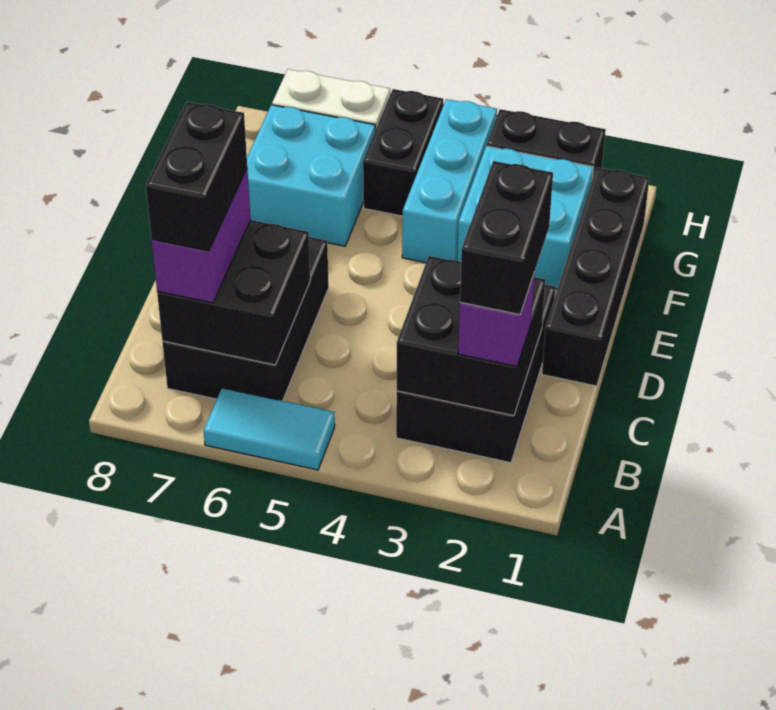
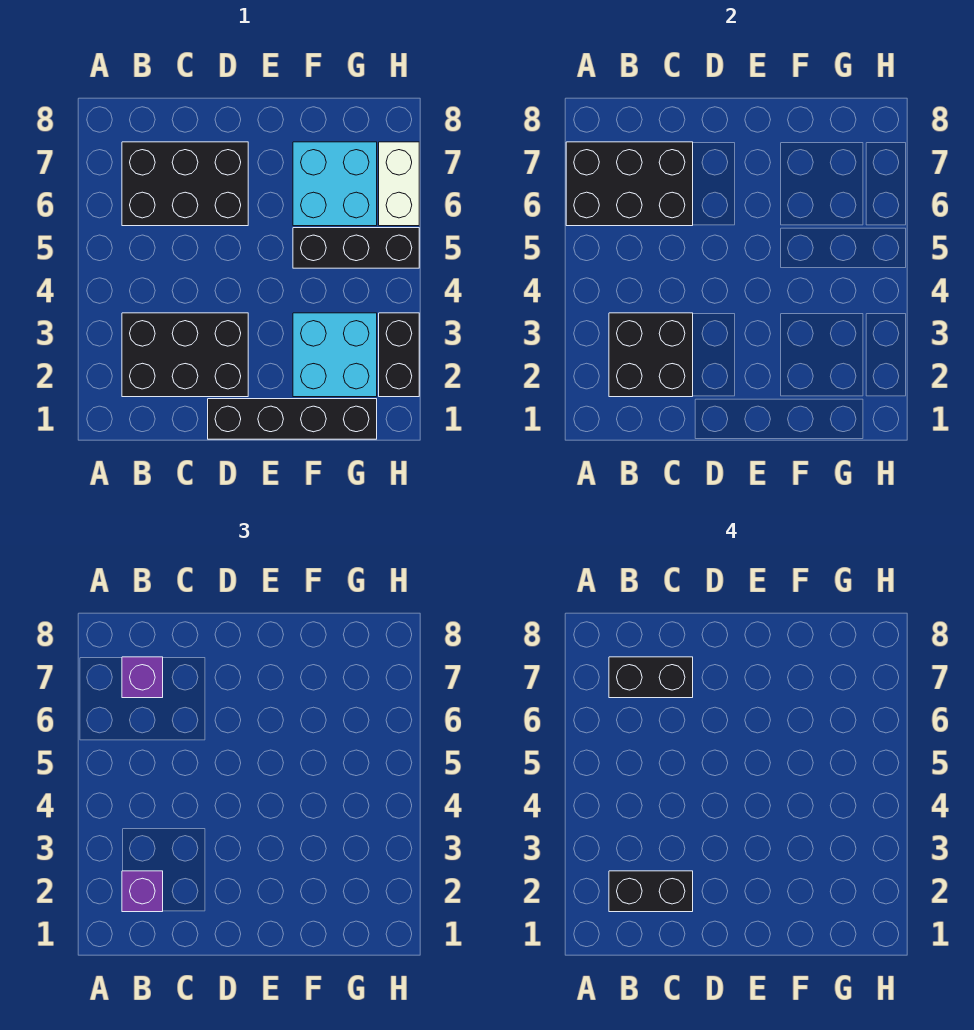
cyan tile A5:A6 level 1 -> none
black brick B6:C7 level 2 -> black brick A6:C7 level 2
purple brick B7:C7 level 3 -> purple brick B7 level 3
cyan brick F4:H4 level 1 -> none
black brick G5:H5 level 1 -> black brick F5:H5 level 1

